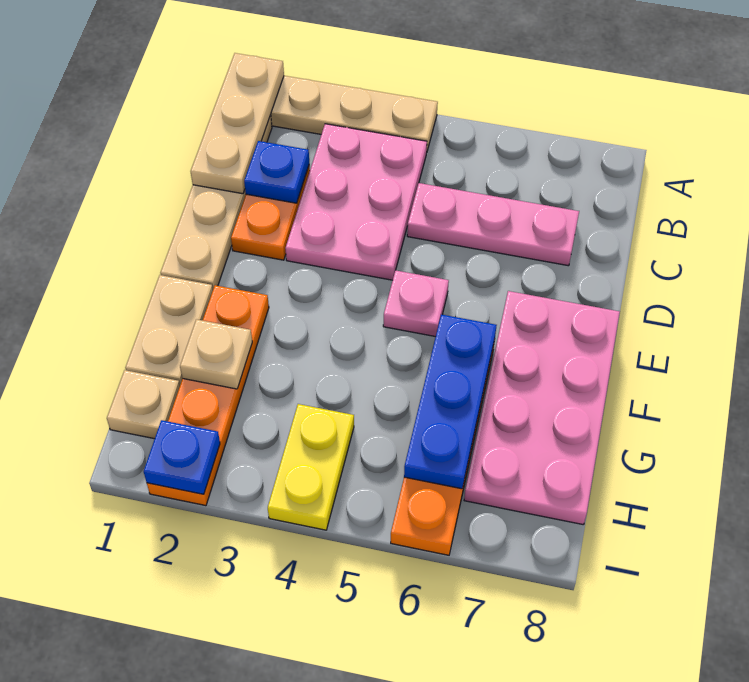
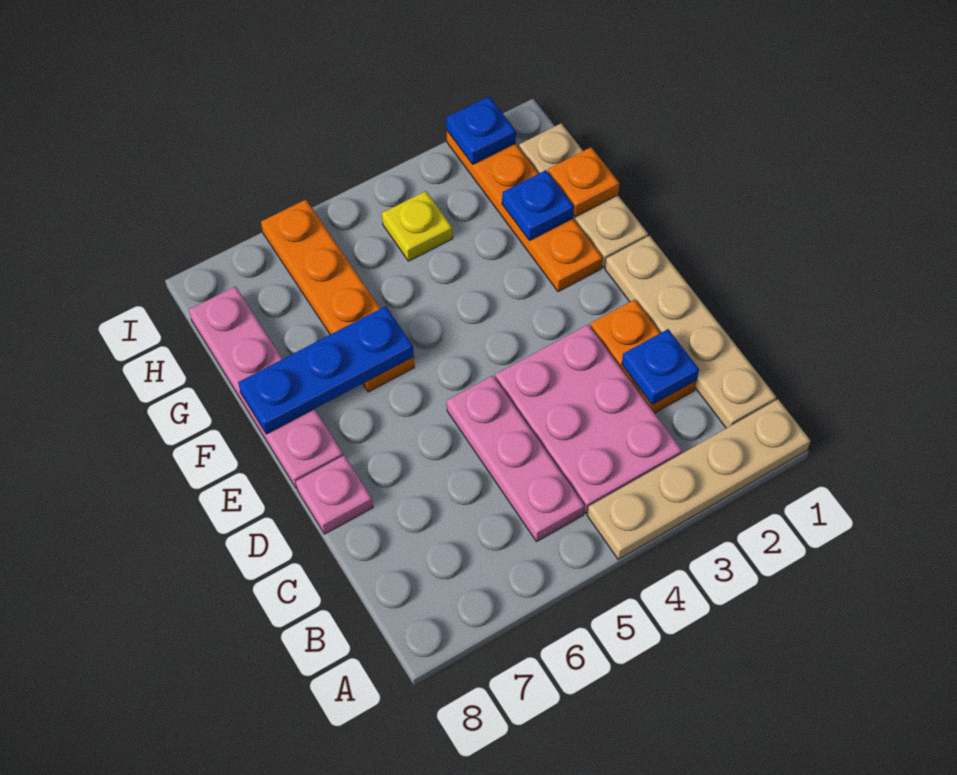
tan plate A1:C1 level 2 -> none
pink plate C5:C7 level 1 -> pink plate B5:D5 level 1
pink plate E5 level 1 -> pink plate D8 level 1
pink plate E7:H8 level 1 -> pink plate E8:H8 level 1
blue plate F6:H6 level 2 -> blue plate F6:F8 level 2
none -> orange plate G1 level 2
tan plate G2 level 2 -> blue plate G2 level 2
yellow plate H4:I4 level 1 -> yellow plate H4 level 1

